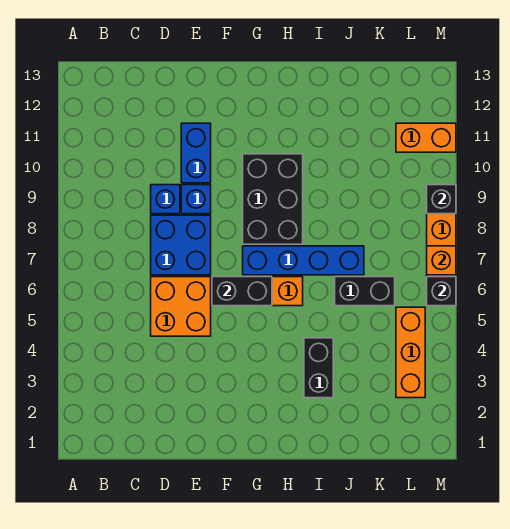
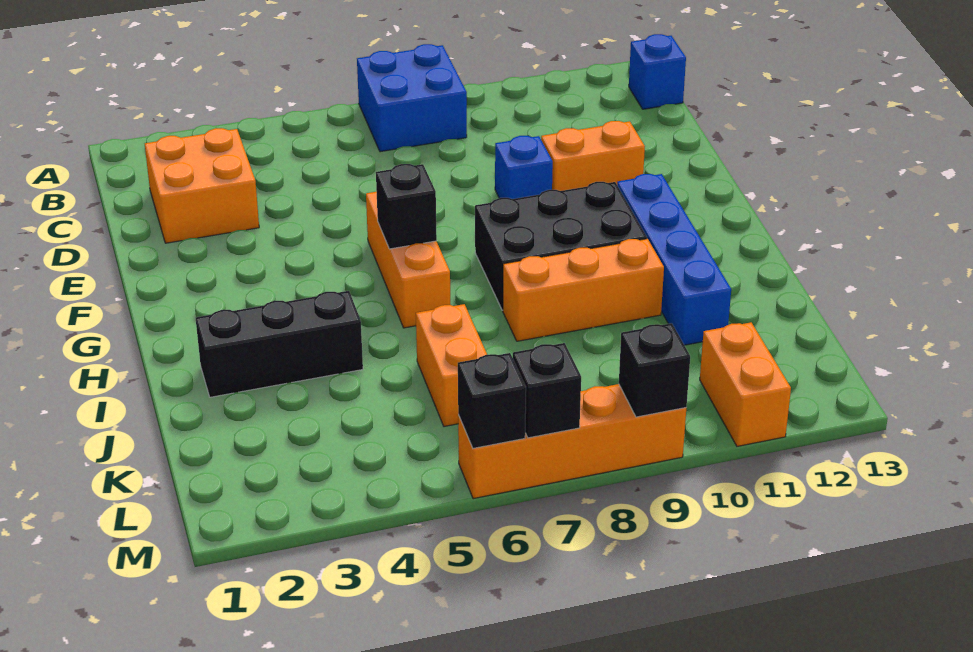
orange brick D5:E6 level 1 -> orange brick C2:D3 level 1
blue brick D7:E8 level 1 -> blue brick A7:B8 level 1
blue brick D9 level 1 -> blue brick B13 level 1
blue brick E10:E11 level 1 -> orange brick E10:E11 level 1
black brick F6:G6 level 2 -> black brick G6 level 2
blue brick G7:J7 level 1 -> blue brick G11:J11 level 1
black brick I3:I4 level 1 -> black brick I2:I4 level 1
black brick J6:K6 level 1 -> orange brick J6:K6 level 1
orange brick L3:L5 level 1 -> orange brick I8:I10 level 1
orange brick M7 level 2 -> black brick M7 level 2

